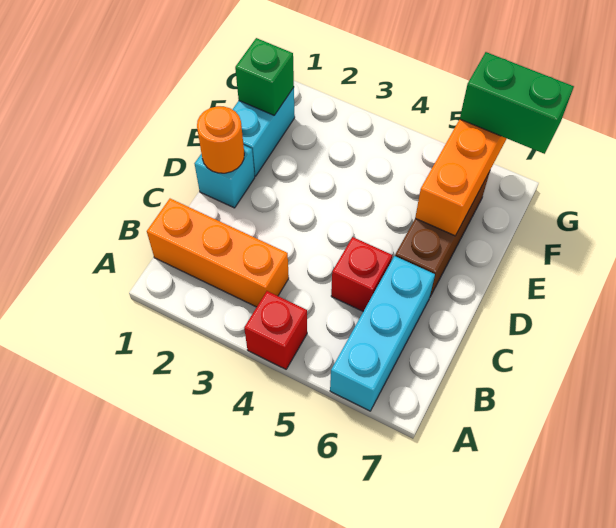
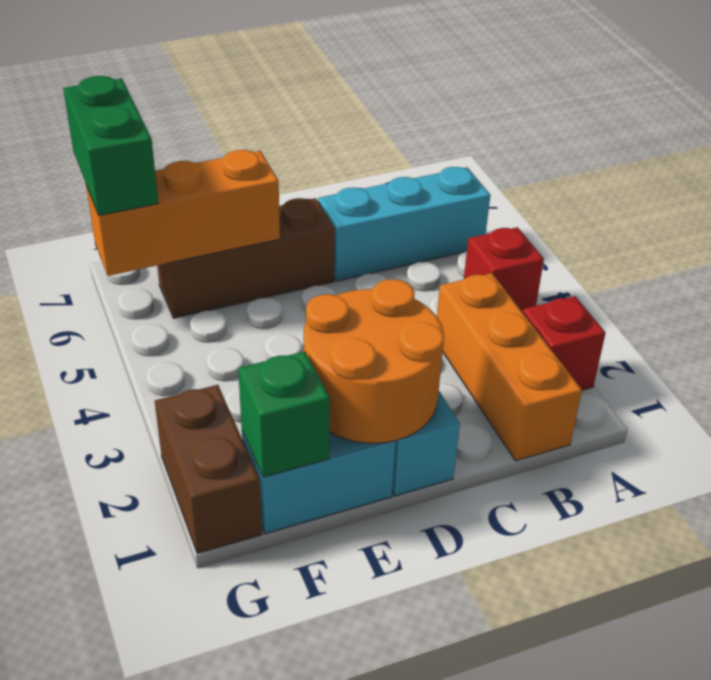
red brick C5 level 1 -> red brick A2 level 1
orange round brick D1 level 2 -> orange round brick D1:E2 level 2
none -> brown brick G1:G2 level 1

